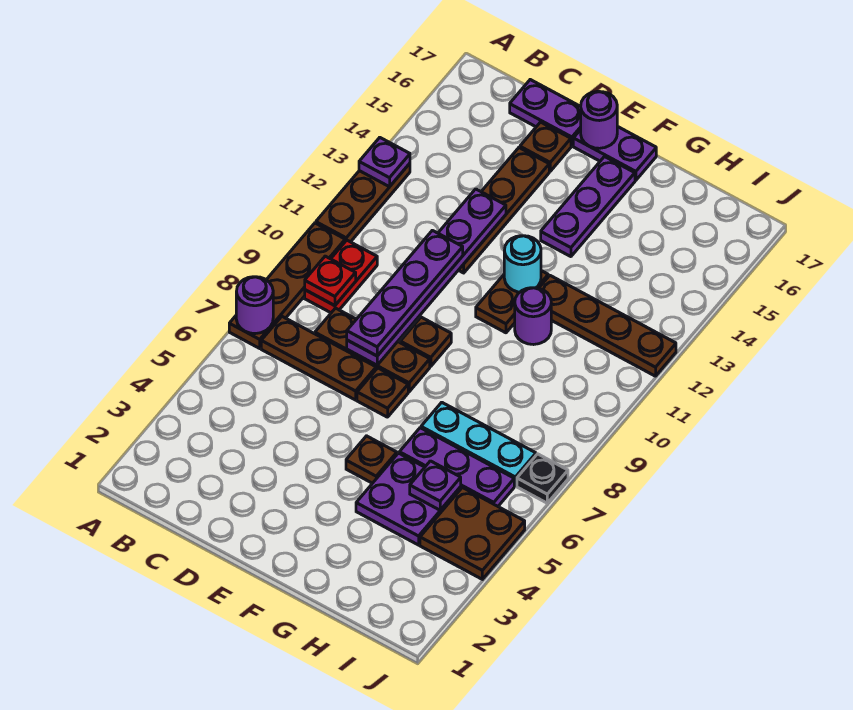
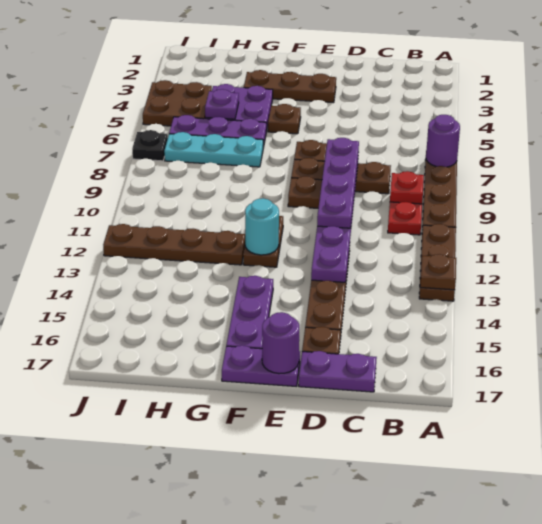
purple plate A13 level 2 -> brown plate A13 level 2
brown plate B7:D7 level 1 -> brown plate E3:G3 level 1
purple round brick G11 level 1 -> none

